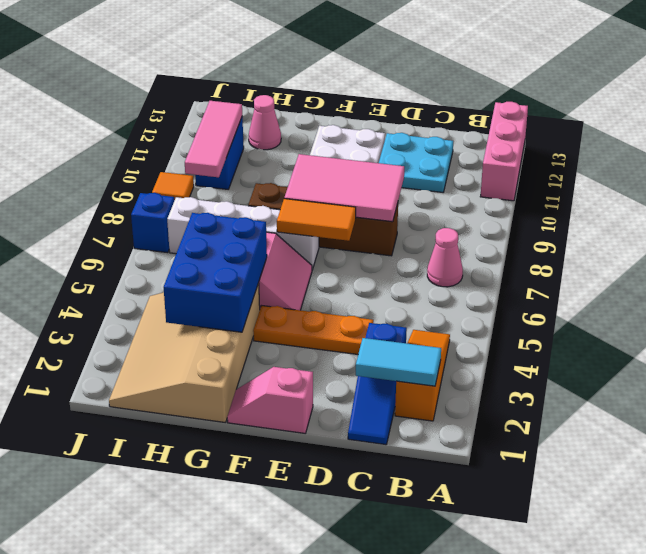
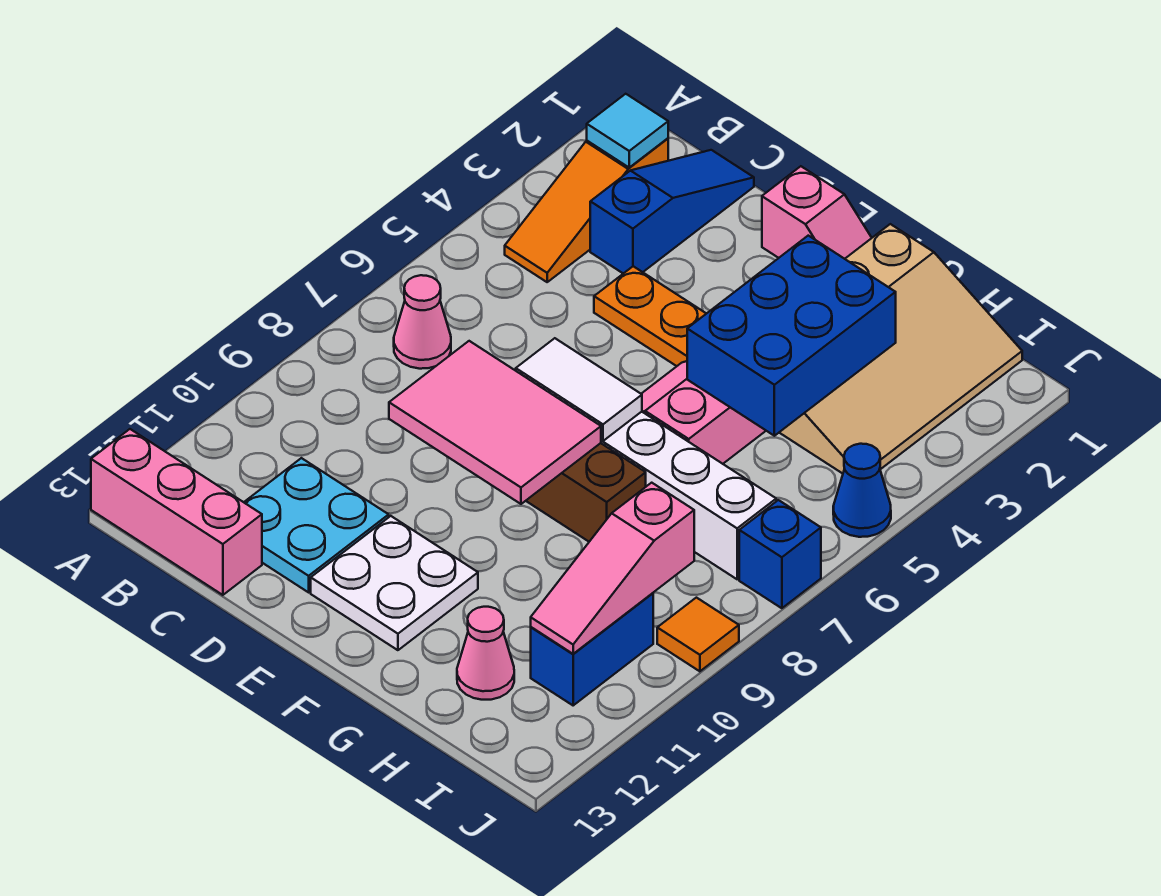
pink brick A11:A13 level 1 -> pink brick A13:C13 level 1
cyan tile B2:C2 level 2 -> cyan tile B2 level 2
orange tile E7:F7 level 2 -> white tile E7:F7 level 2
pink tile I9:I11 level 2 -> pink slope I9:I11 level 2 top 9
none -> blue cone J5 level 1

